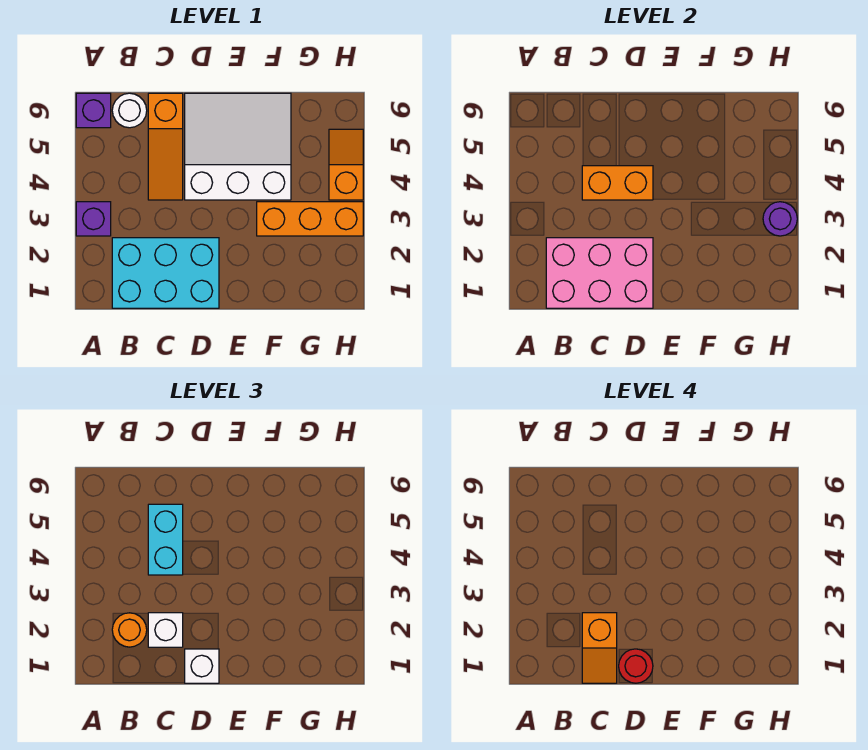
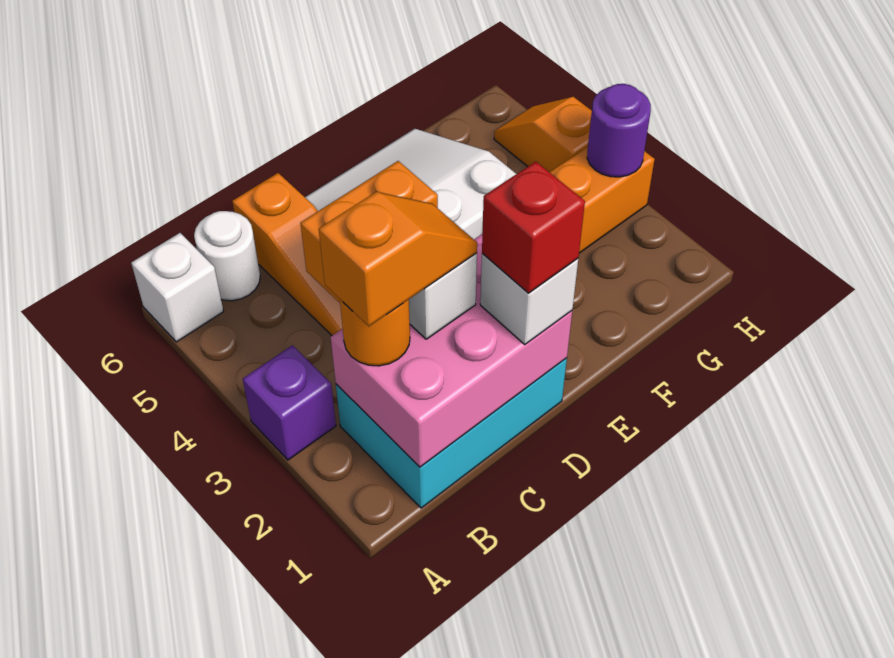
purple brick A6 level 1 -> white brick A6 level 1
orange slope C1:C2 level 4 top 2 -> orange slope B2:C2 level 4 top B
cyan brick C4:C5 level 3 -> none
red round brick D1 level 4 -> red brick D1 level 4

